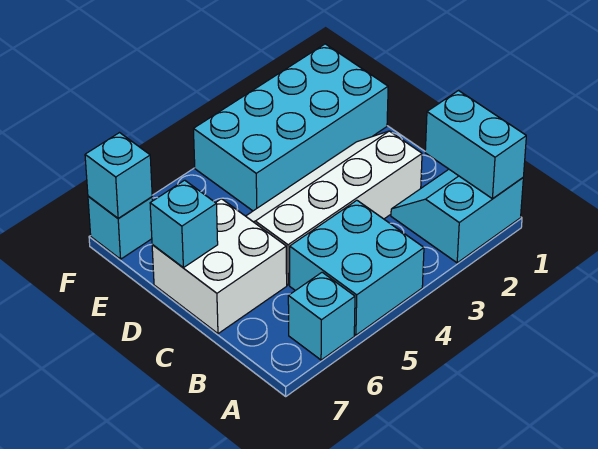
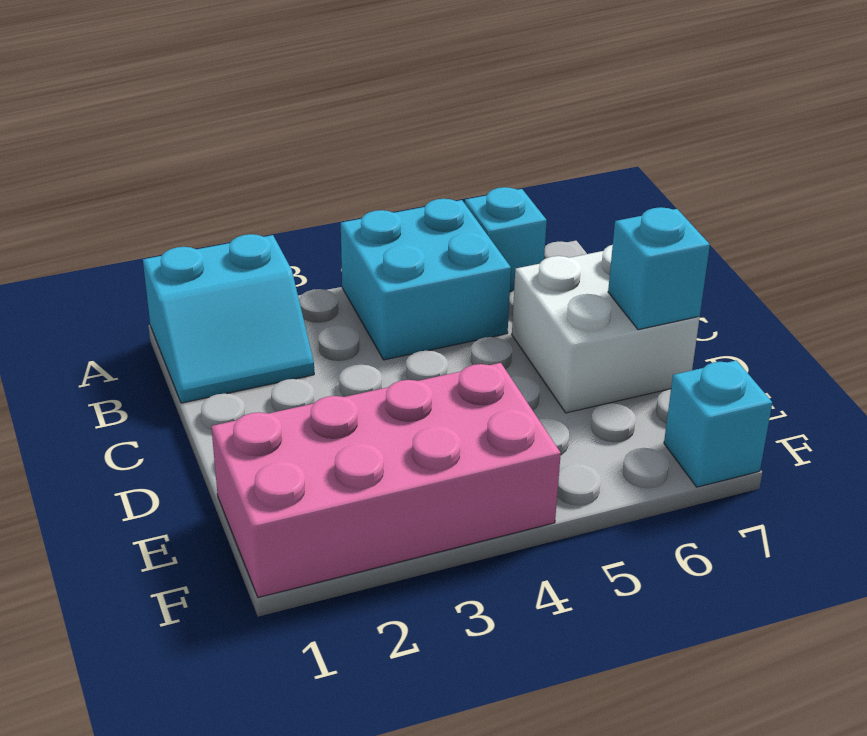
cyan brick A1:B1 level 2 -> none
white slope C2:D5 level 1 top C -> none
cyan brick E1:F4 level 1 -> pink brick E1:F4 level 1
cyan brick F7 level 2 -> none

